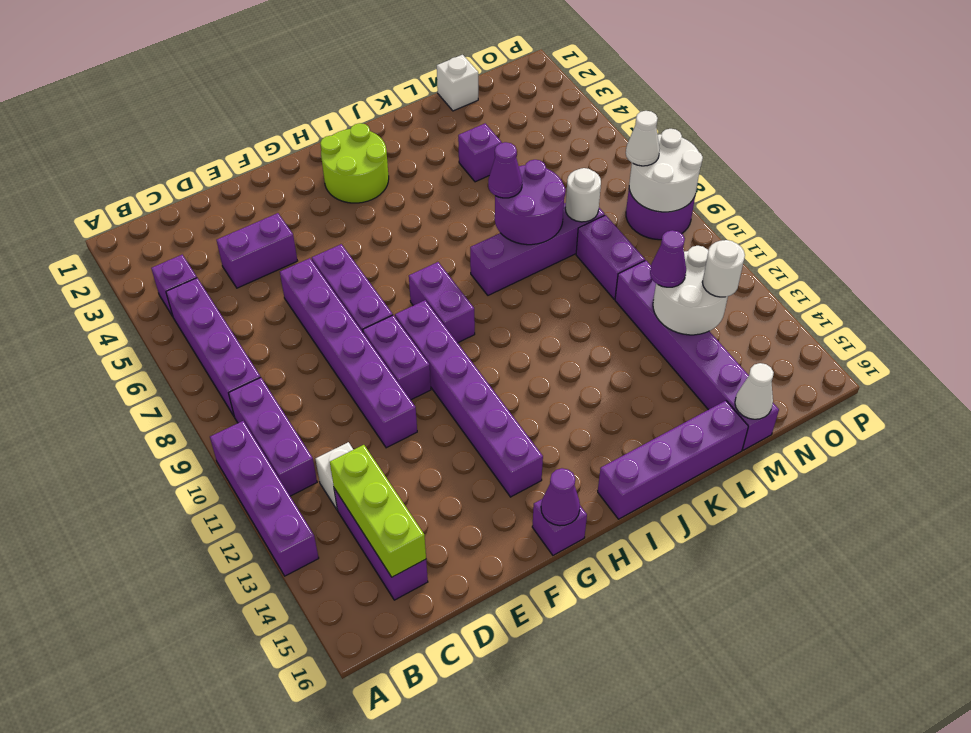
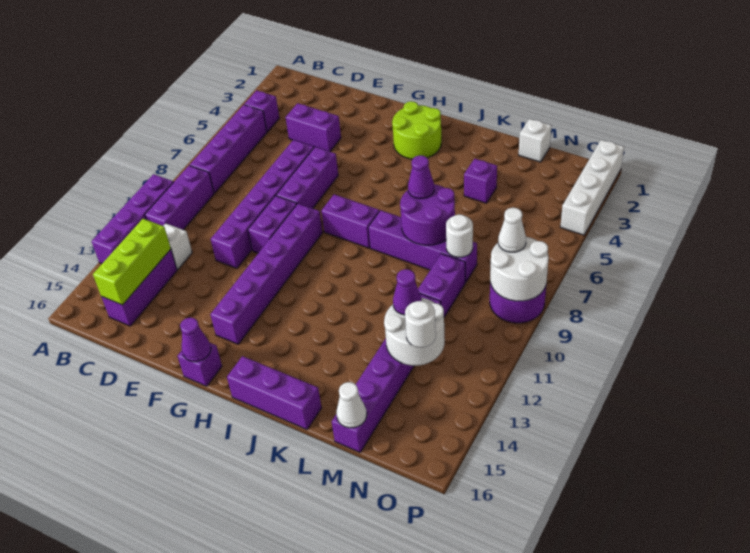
purple brick H8:H9 level 1 -> purple brick H8:I8 level 1
purple brick I16:L16 level 1 -> purple brick I16:K16 level 1
none -> white brick P1:P4 level 1

